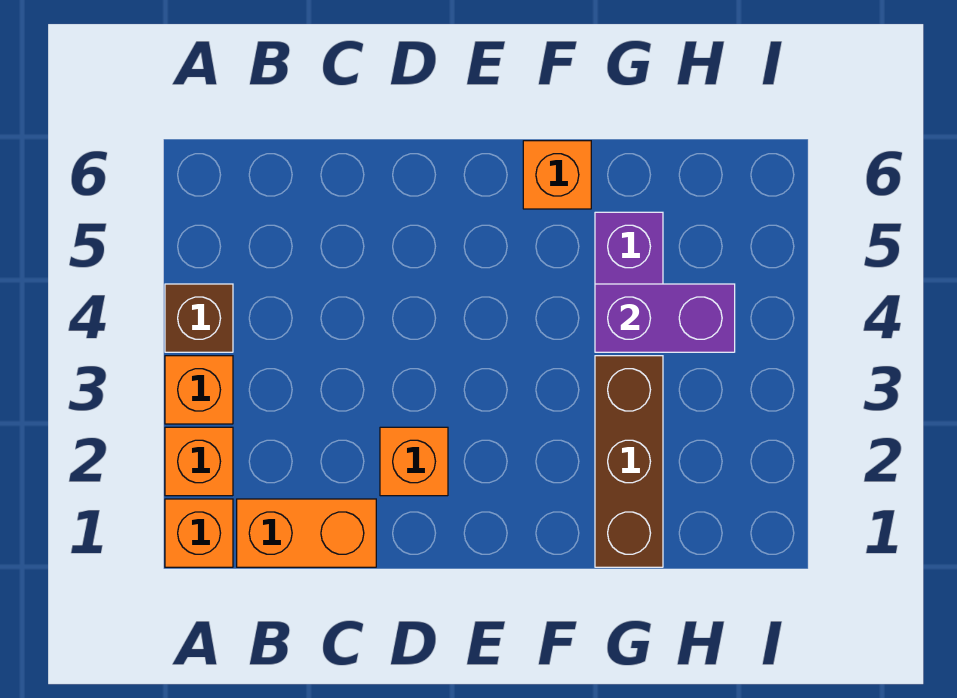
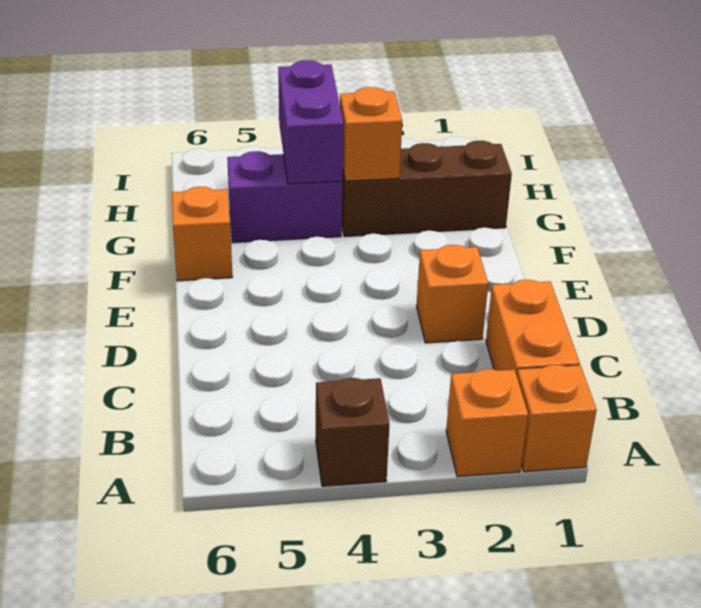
orange brick A3 level 1 -> orange brick G3 level 2

